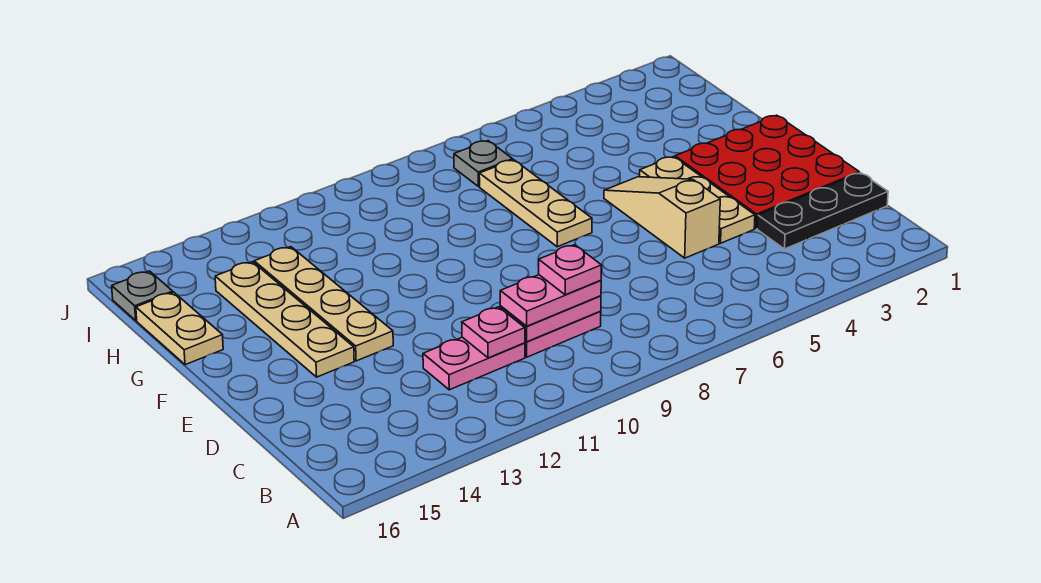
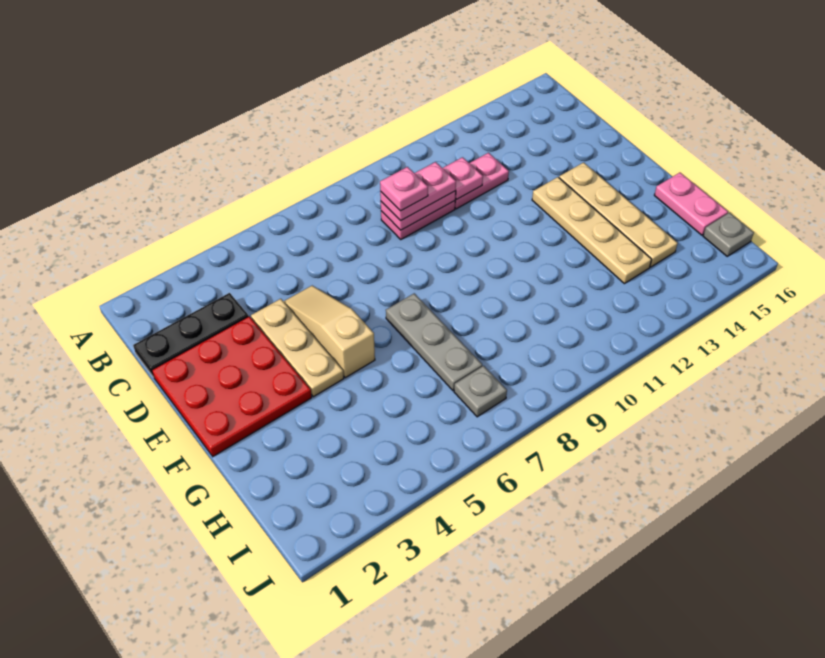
tan slope D5:F5 level 1 top D -> tan slope D5:F5 level 1 top F
tan plate F7:H7 level 1 -> grey plate F7:H7 level 1
tan plate G16:H16 level 1 -> pink plate G16:H16 level 1

